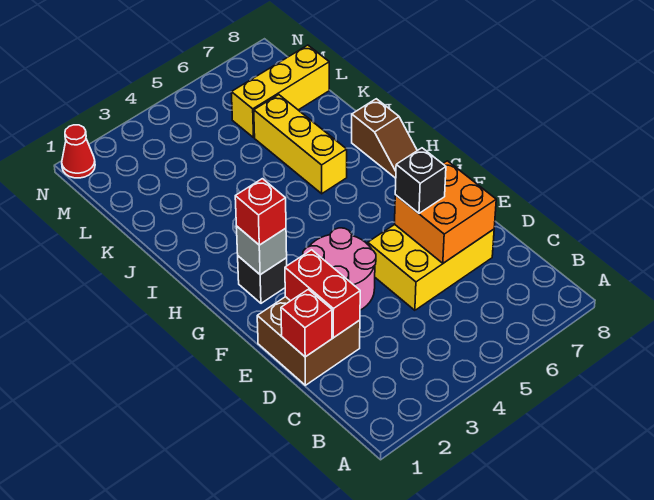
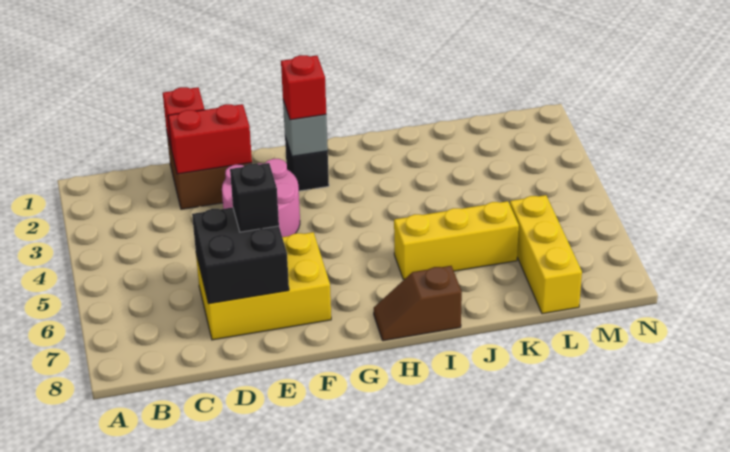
yellow brick D5:E7 level 1 -> yellow brick D6:F7 level 1
orange brick D6:E7 level 2 -> black brick D6:E7 level 2
red cone N1 level 1 -> none

